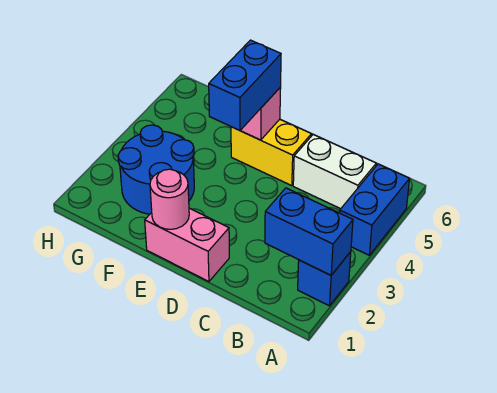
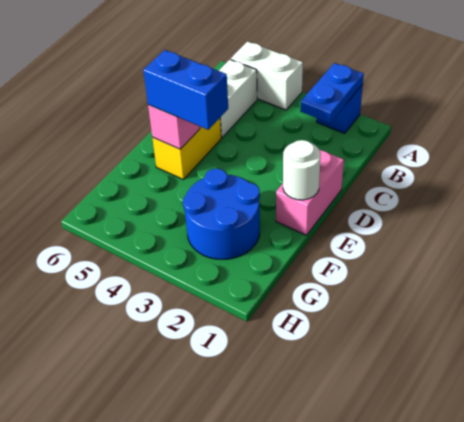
blue brick A2:B2 level 2 -> blue plate A2:B2 level 2
blue brick A4:A5 level 1 -> white brick A4:A5 level 1
pink round brick E1 level 2 -> white round brick E1 level 2

